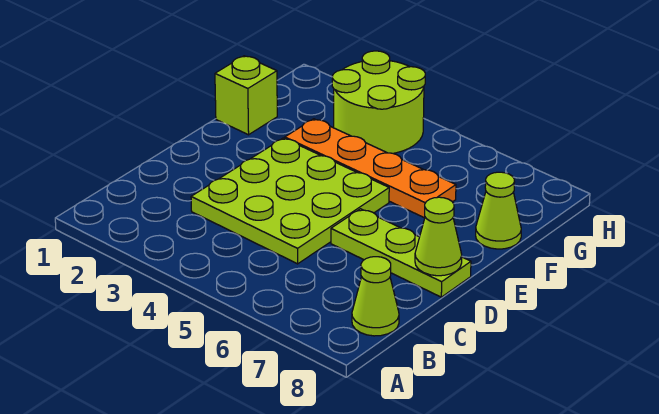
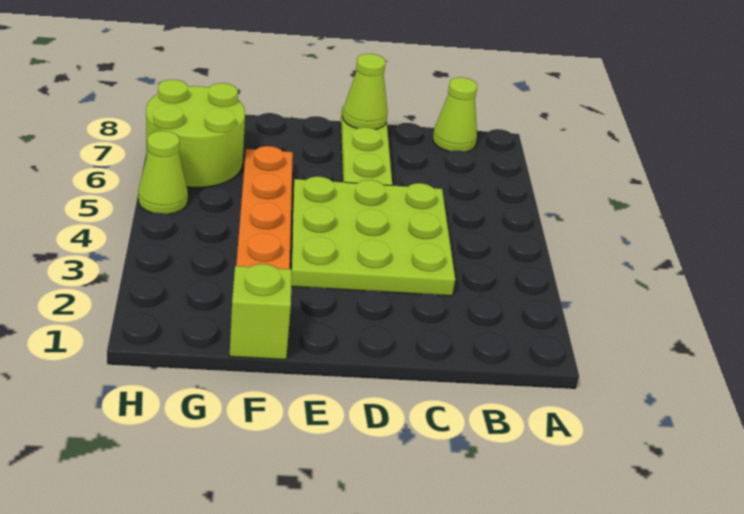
lime cone F8 level 1 -> lime cone H5 level 1
lime round brick G3:H4 level 1 -> lime round brick G6:H7 level 1

